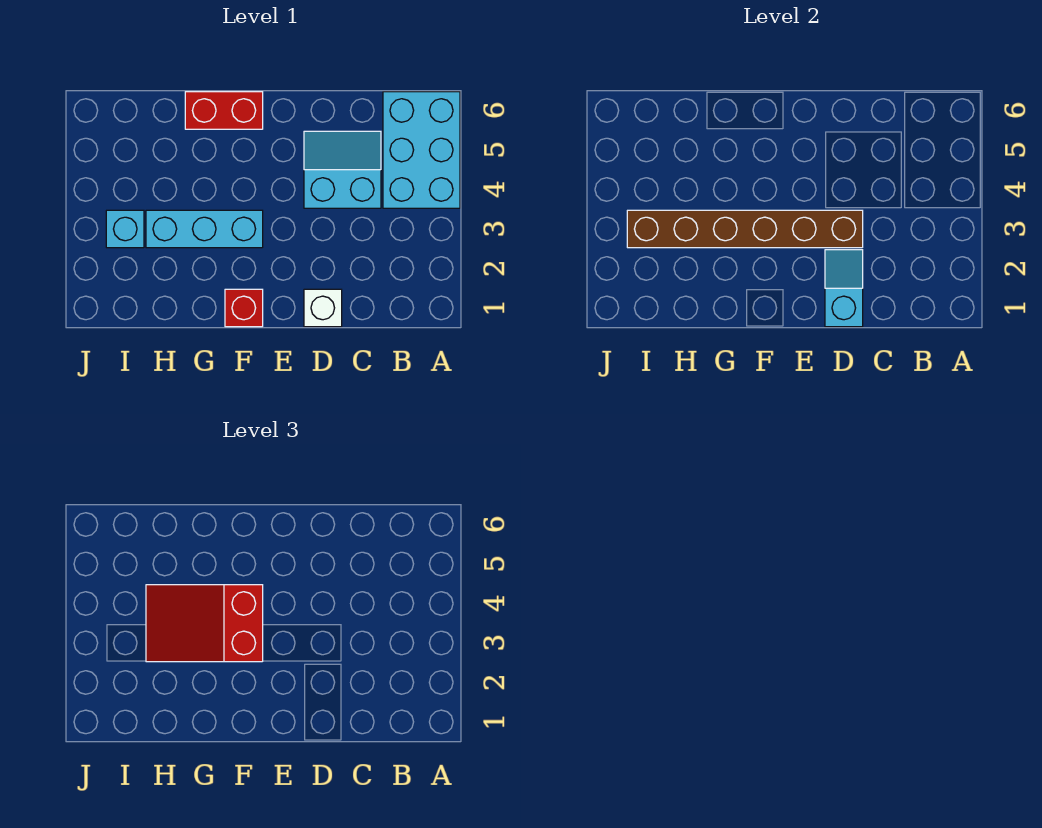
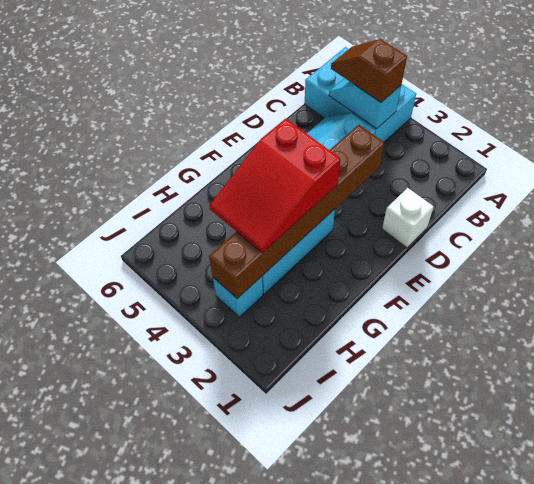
none -> brown slope B4:B5 level 3 top 4
cyan slope D1:D2 level 2 top 1 -> cyan slope B4:B5 level 2 top 4
red brick F1 level 1 -> none
red brick F6:G6 level 1 -> none

